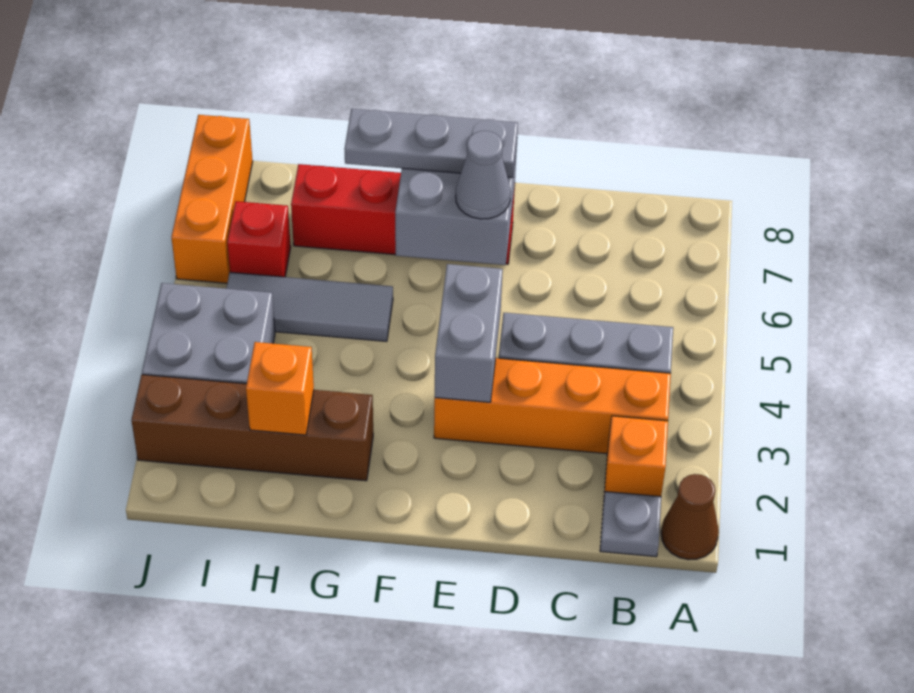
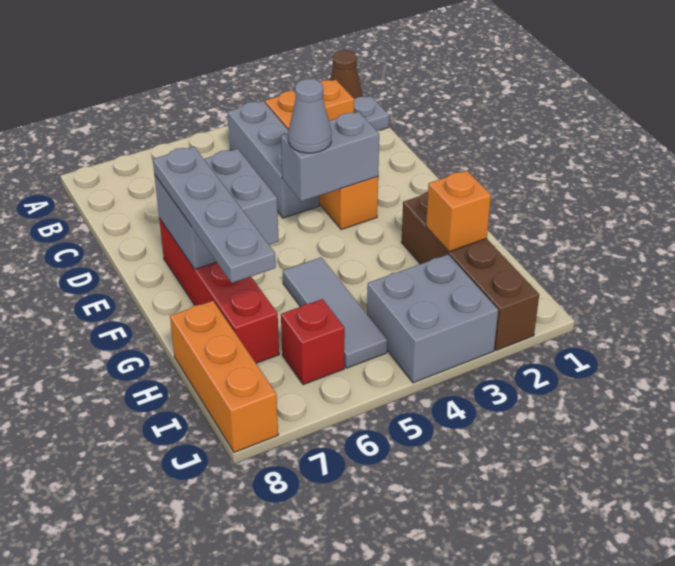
grey cone E6 level 3 -> grey cone E4 level 3
grey plate E7:G7 level 3 -> grey plate E7:H7 level 3
orange brick J6:J8 level 1 -> orange brick H8:J8 level 1

